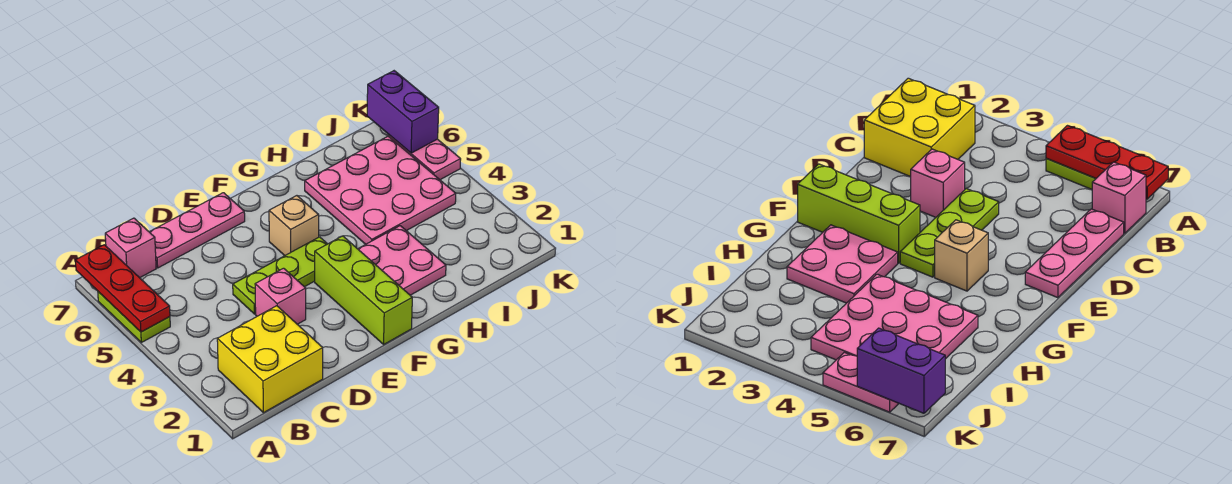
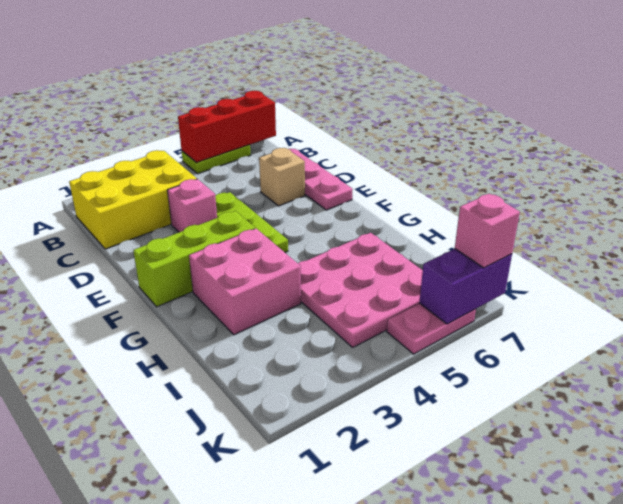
red plate A5:A7 level 2 -> red brick A5:A7 level 2
yellow brick B1:C2 level 1 -> yellow brick B1:C3 level 1
pink brick B7 level 1 -> pink brick K7 level 3
tan brick F5 level 1 -> tan brick D6 level 1
pink plate G2:H3 level 1 -> pink brick G2:H3 level 1

